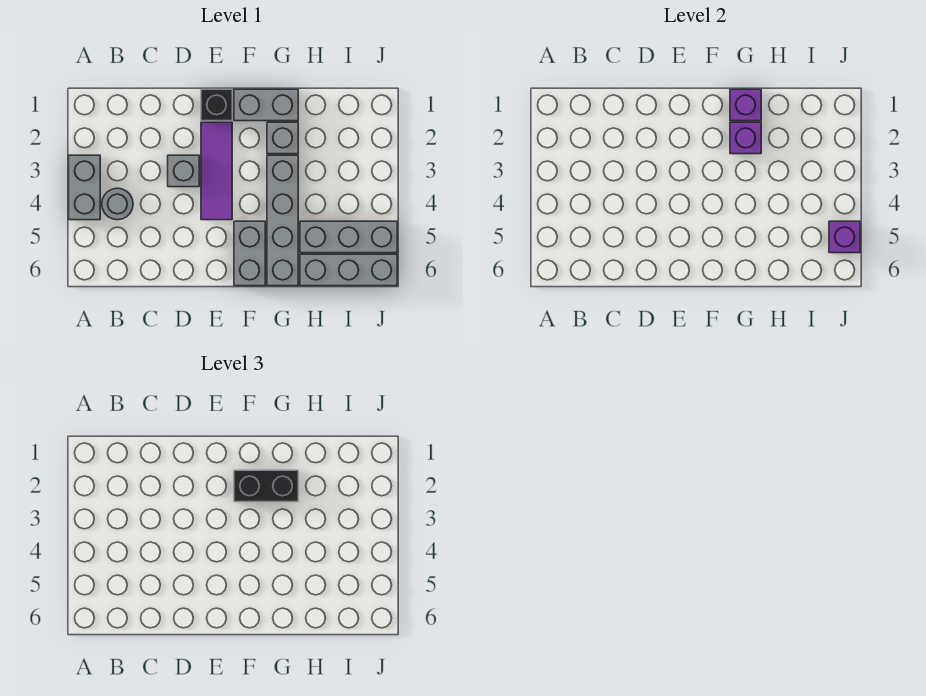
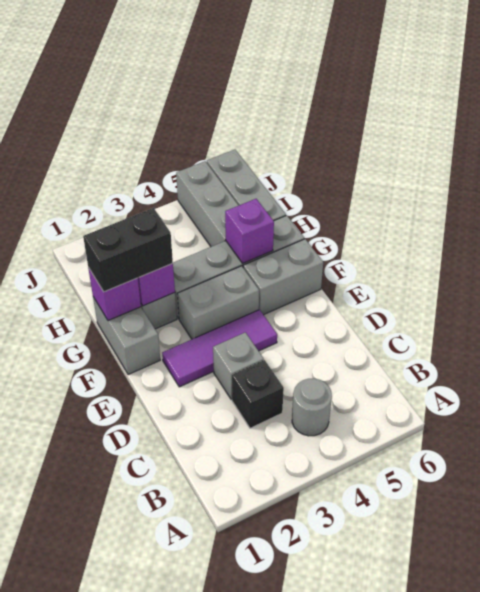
grey brick A3:A4 level 1 -> grey brick F3:F4 level 1
black brick E1 level 1 -> black brick C3 level 1
black brick F2:G2 level 3 -> black brick G1:G2 level 3
purple brick J5 level 2 -> purple brick G5 level 2

